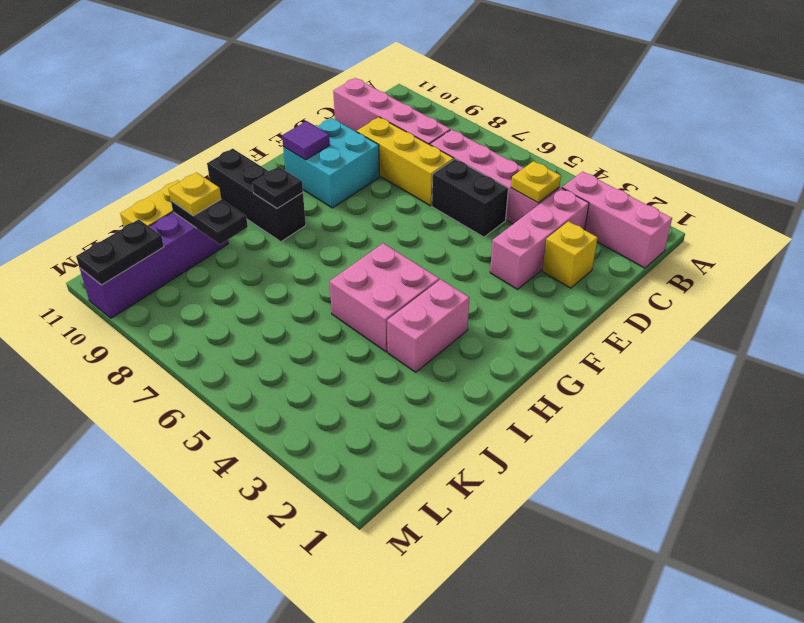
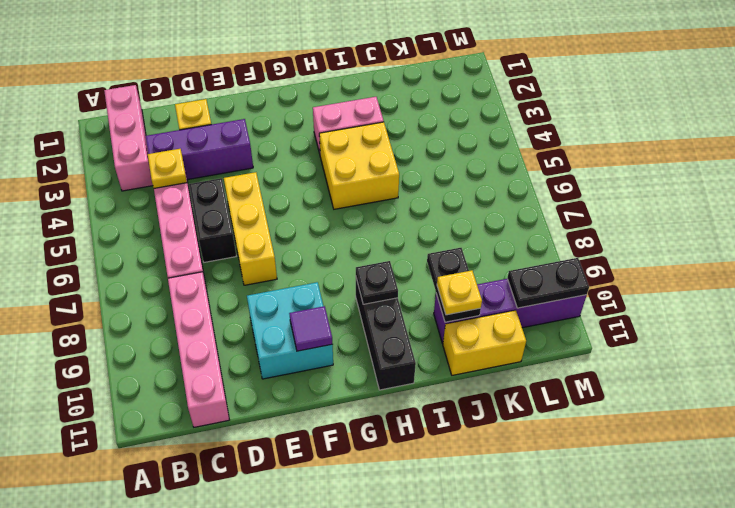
pink brick C3:E3 level 1 -> purple brick C3:E3 level 1
yellow brick D7:D9 level 1 -> yellow brick E5:E7 level 1
pink brick H4:I5 level 1 -> yellow brick H4:I5 level 1

